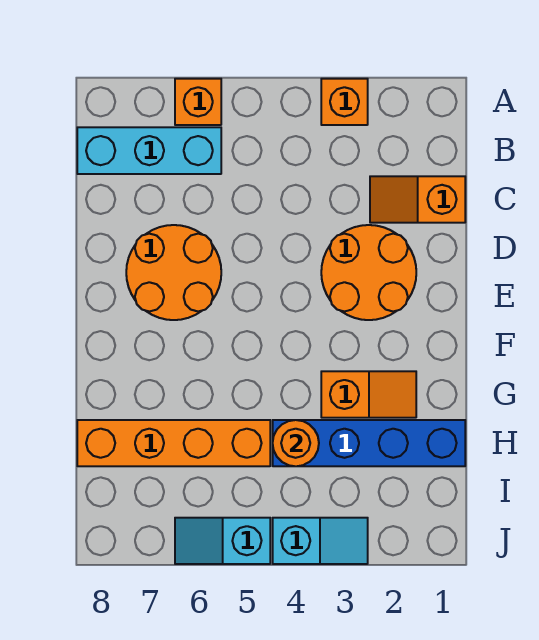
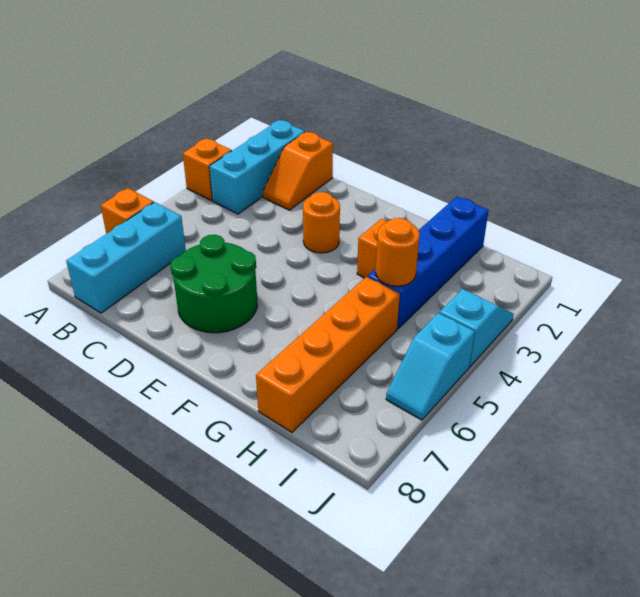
none -> cyan brick B1:B3 level 1
orange round brick D2:E3 level 1 -> orange round brick E3 level 1
orange round brick D6:E7 level 1 -> green round brick D6:E7 level 1

